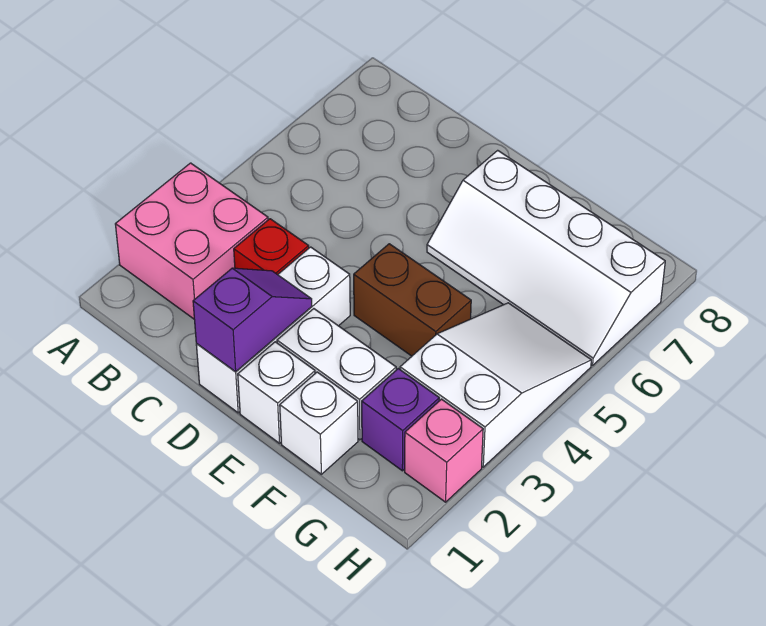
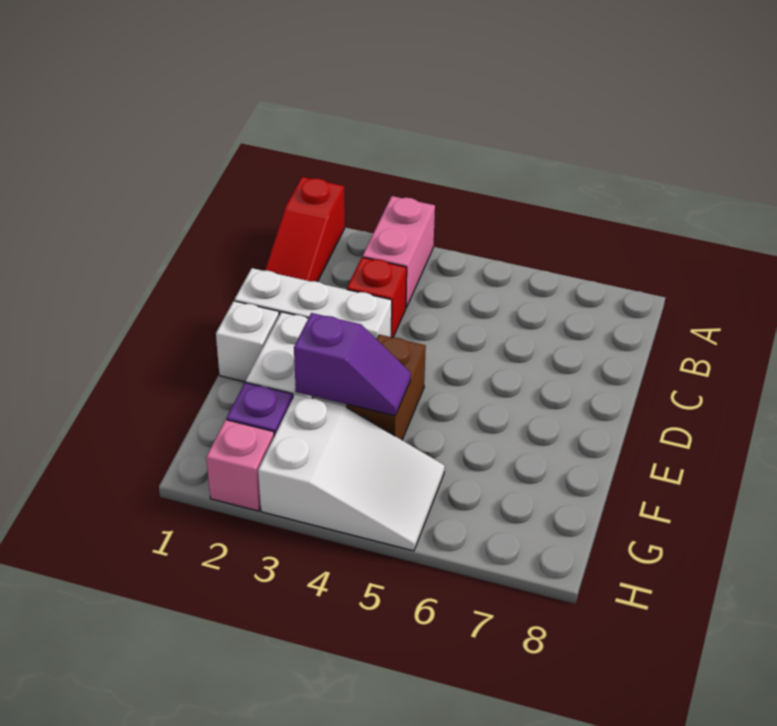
none -> red slope A1:C1 level 1 top A
pink brick A2:B3 level 1 -> pink brick A3:B3 level 1
purple slope D1:D2 level 2 top 1 -> purple slope F3:F4 level 2 top 3
white slope E6:H7 level 1 top 7 -> none
white brick F1 level 1 -> none

